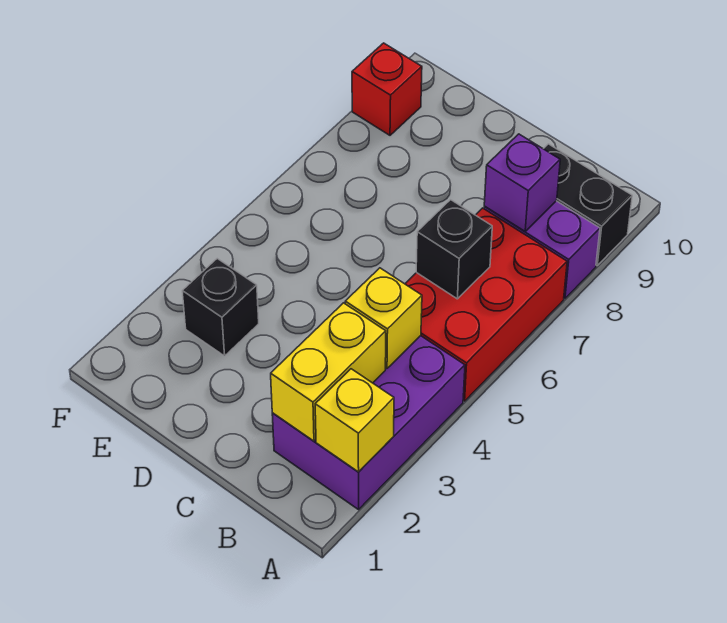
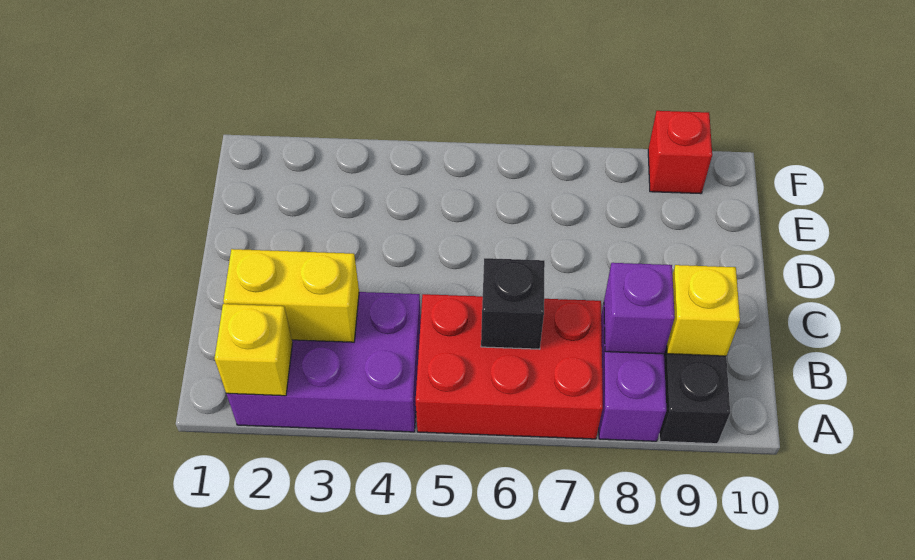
yellow brick B4 level 2 -> yellow brick B9 level 2
black brick E3 level 1 -> none

